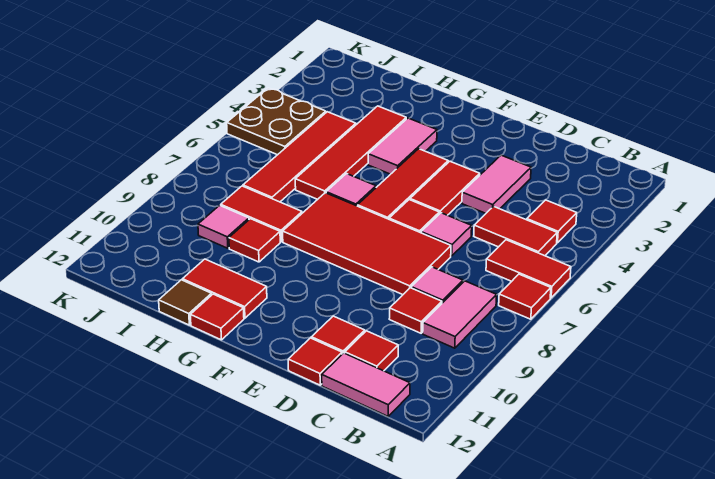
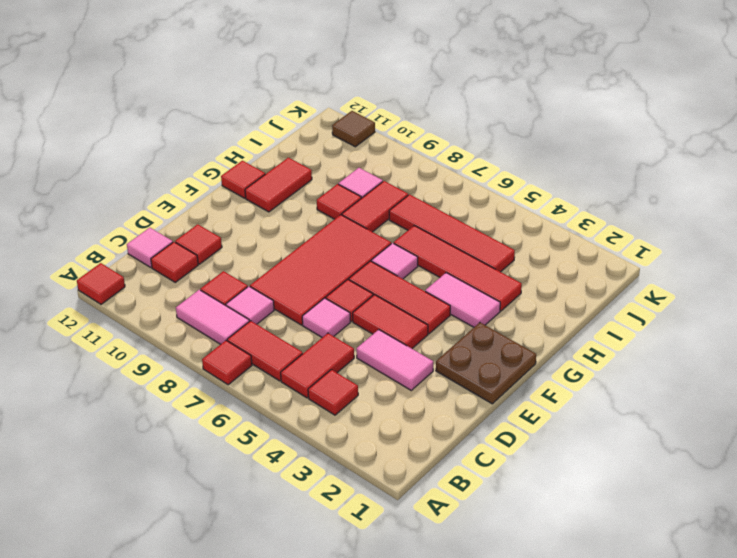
red tile A6:B6 level 1 -> red tile B6:B7 level 1
pink tile B12:C12 level 1 -> pink tile C12 level 1
red tile D12 level 1 -> red tile A12 level 1
brown tile H12 level 1 -> brown tile K11 level 1
brown plate J4:K5 level 1 -> brown plate E1:F2 level 1

